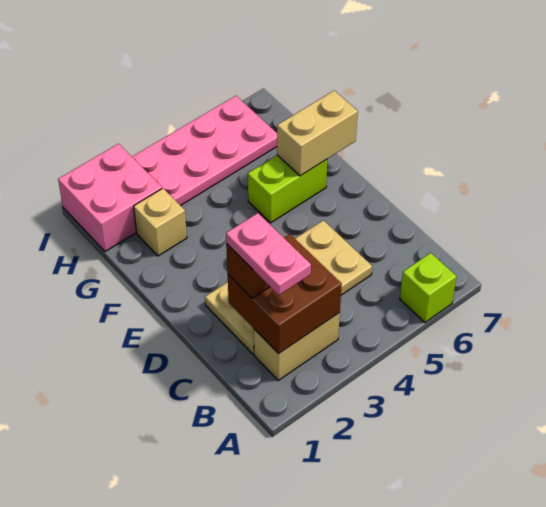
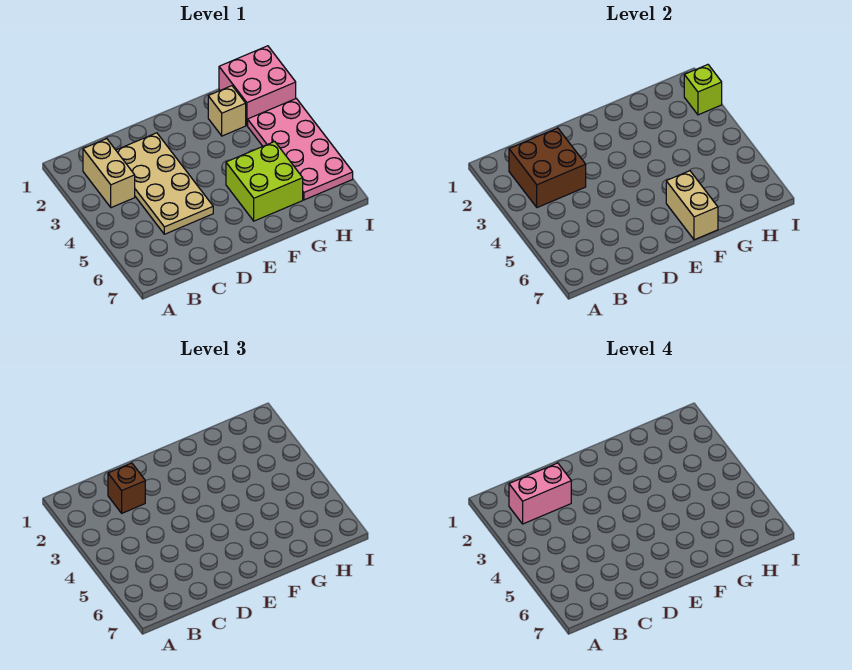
lime brick A6 level 1 -> lime brick I2 level 2
pink plate B2:C2 level 4 -> pink brick B2:C2 level 4
lime brick F5:F6 level 1 -> lime brick F5:G6 level 1

